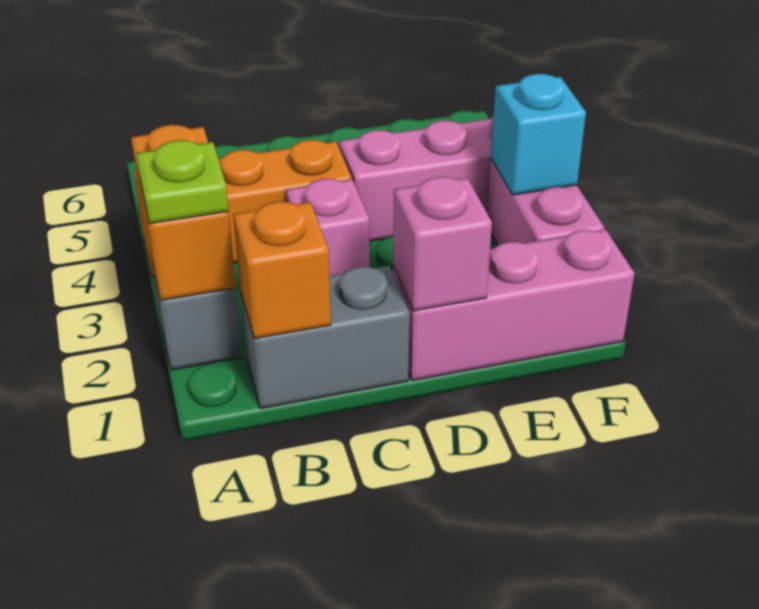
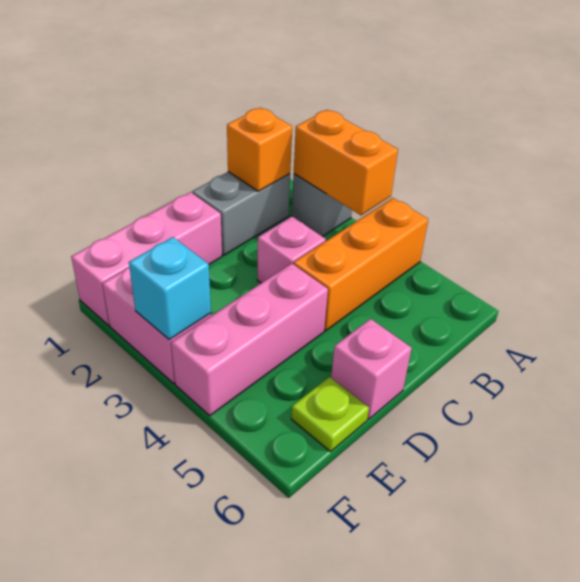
lime plate A2 level 3 -> lime plate E6 level 1
pink brick D1 level 2 -> pink brick D6 level 1

